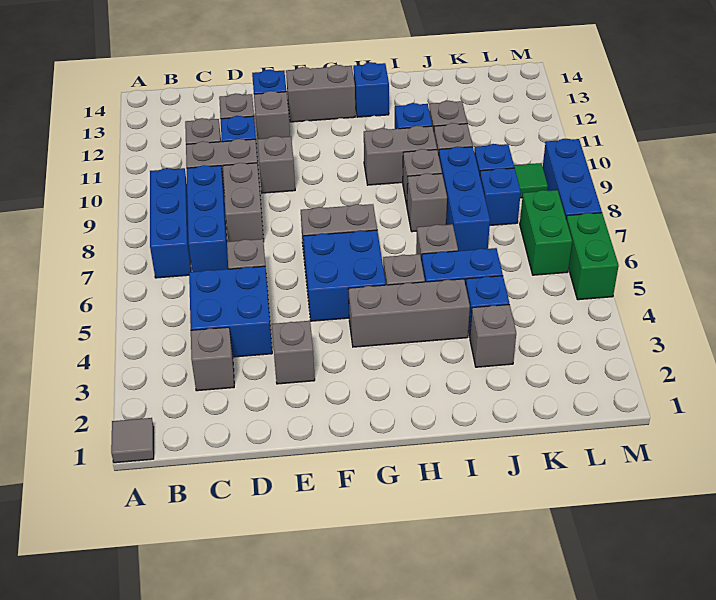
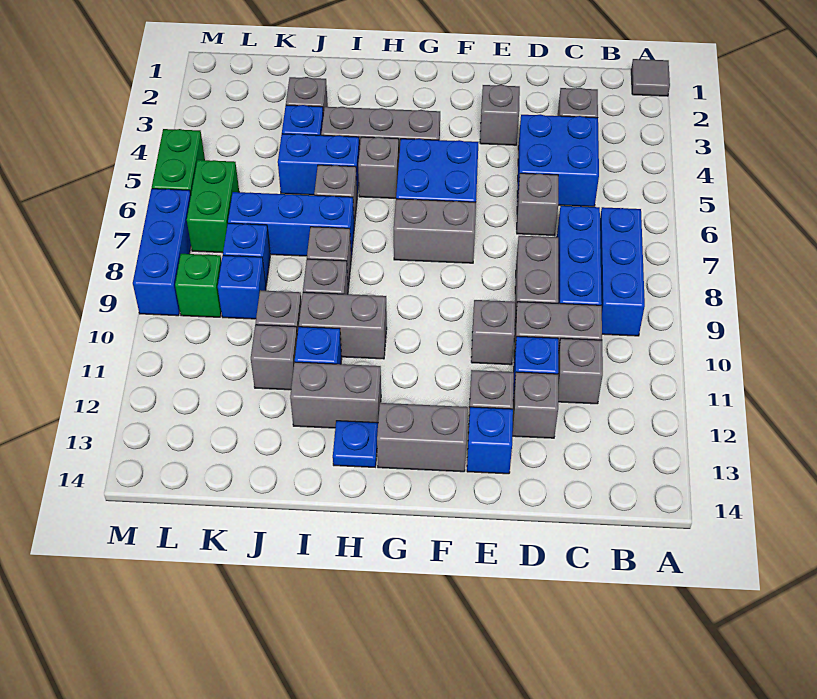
none -> grey brick H12:I12 level 1
blue brick H13 level 1 -> blue plate H13 level 1
blue brick J7:J9 level 1 -> blue brick I7:K7 level 1
green tile L9 level 1 -> green brick L9 level 1

